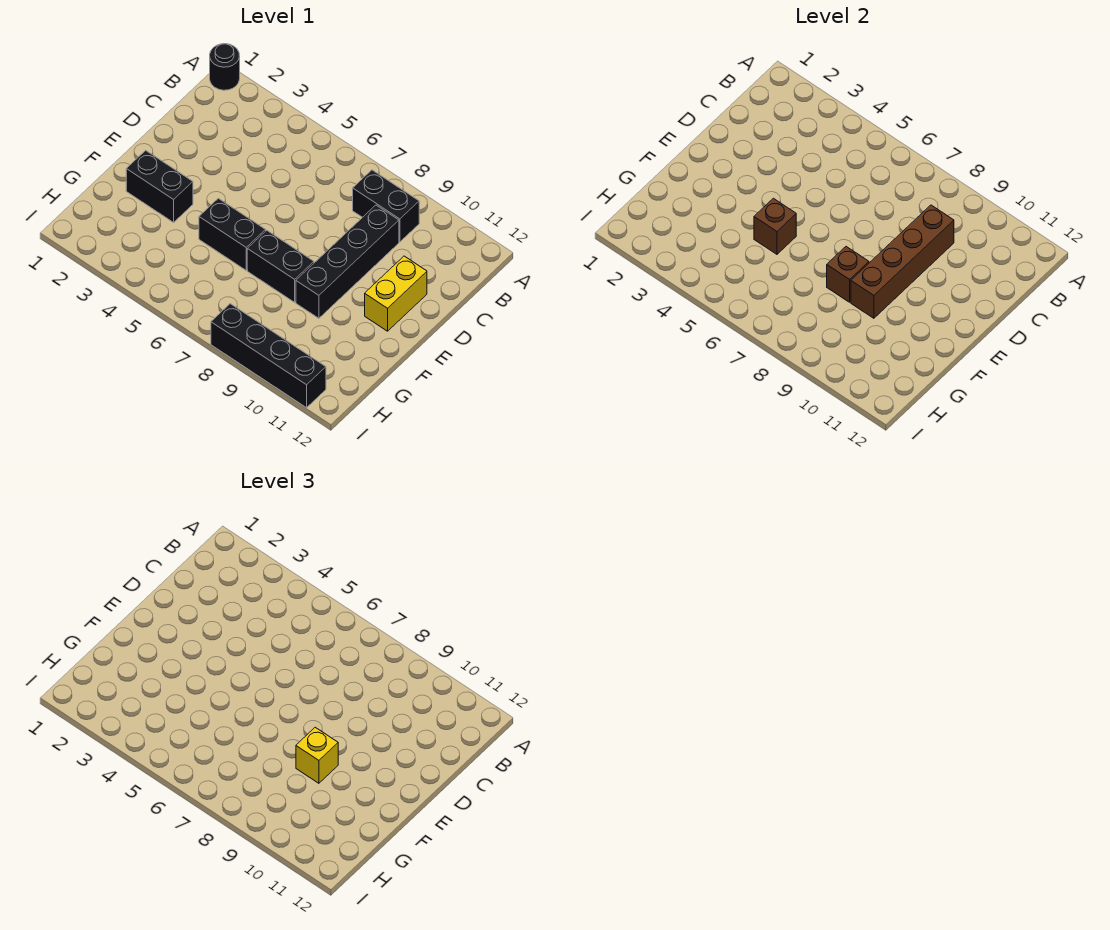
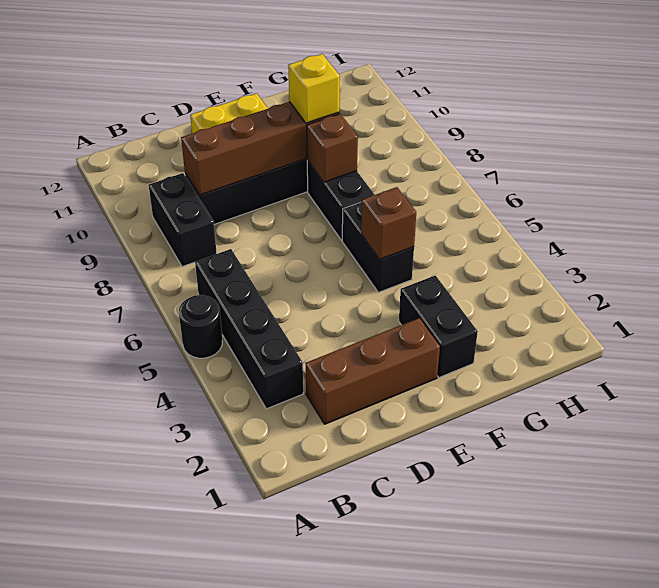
black round brick A1 level 1 -> black round brick A5 level 1
none -> brown brick C2:E2 level 1
black brick I8:I11 level 1 -> black brick B3:B6 level 1

